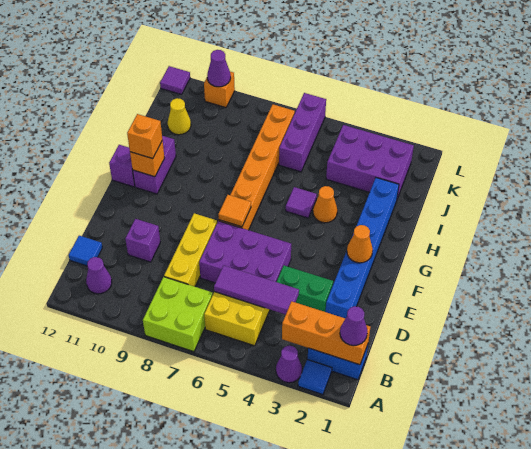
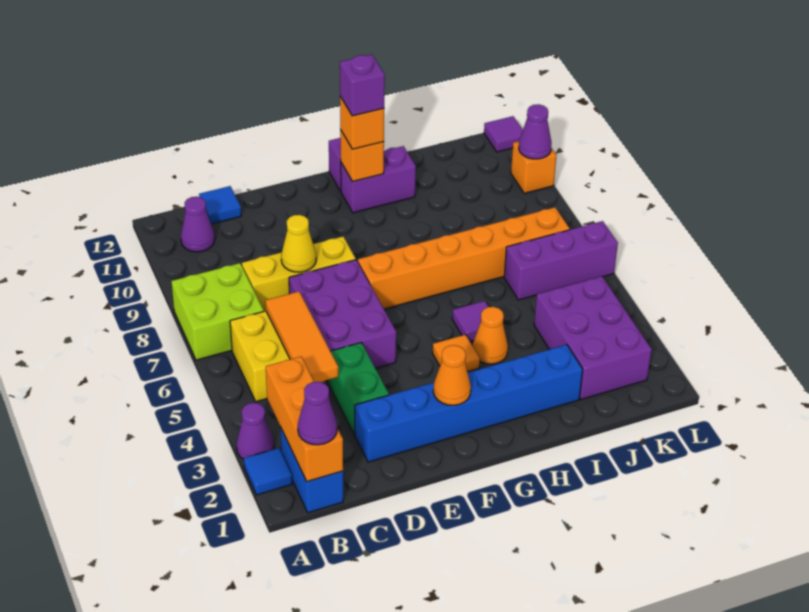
purple tile C4:C6 level 2 -> orange tile C4:C6 level 2
purple brick D10 level 1 -> purple brick G11 level 4
orange tile F7 level 2 -> orange tile G4 level 1
yellow cone J11 level 1 -> yellow cone D8 level 2

